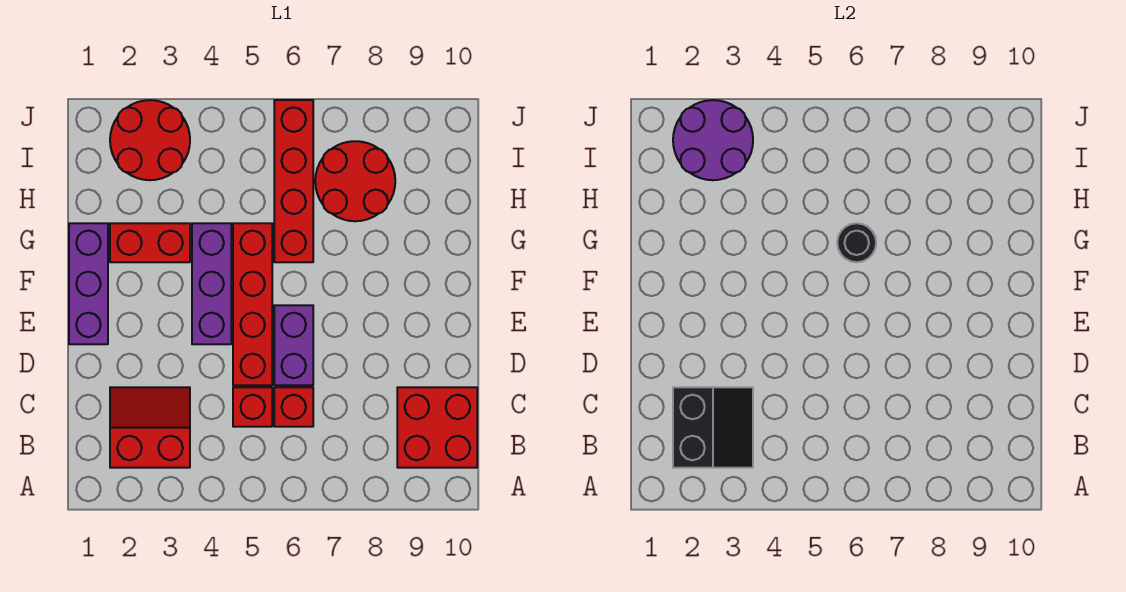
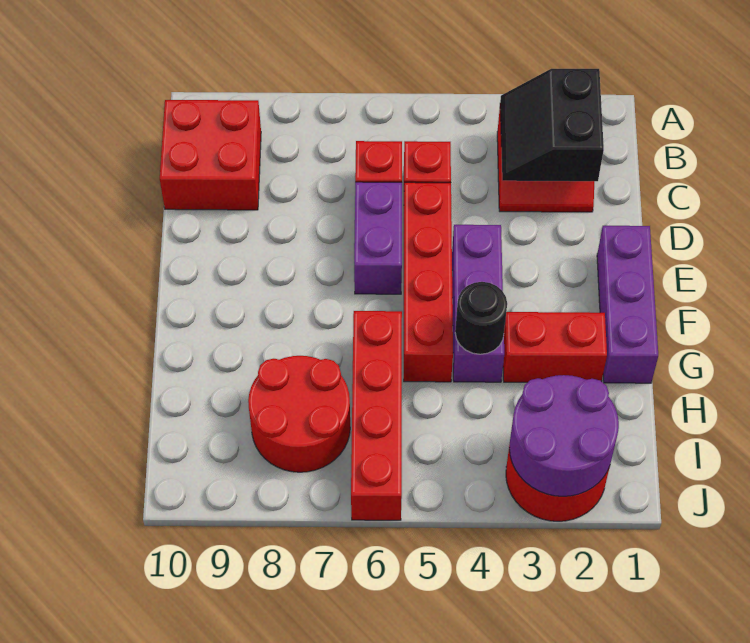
black round brick G6 level 2 -> black round brick G4 level 2

